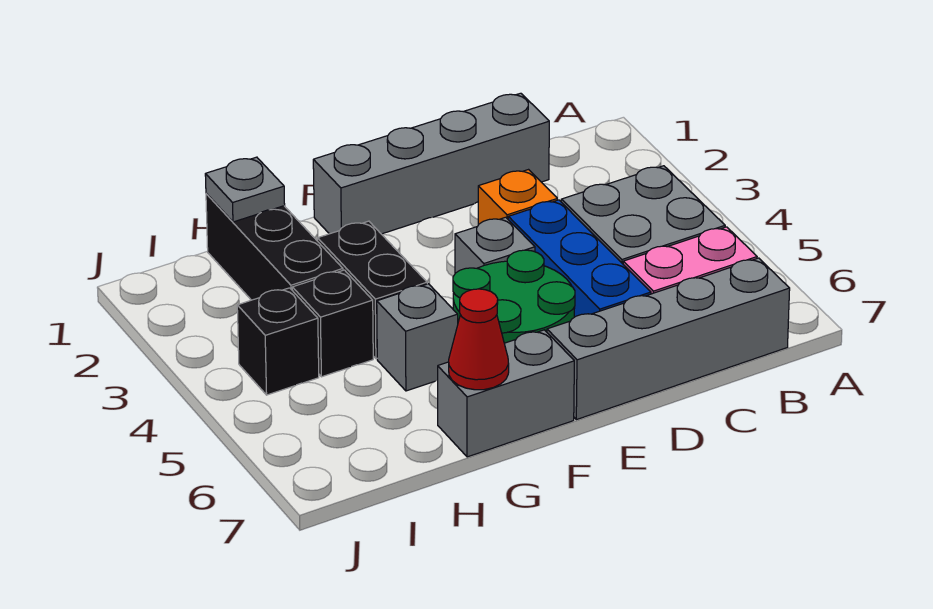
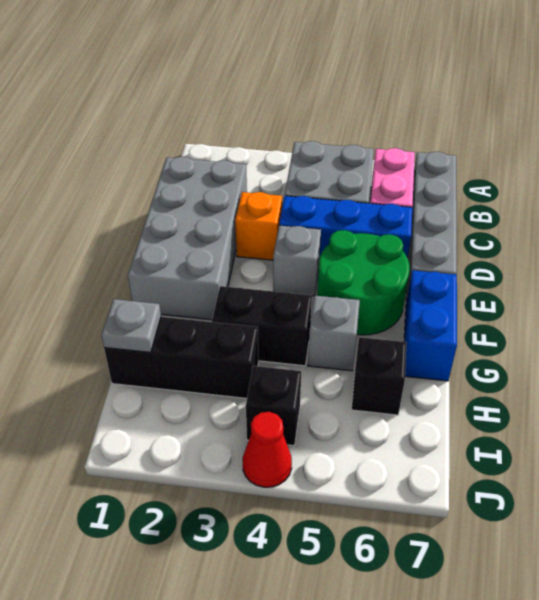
grey brick C1:F1 level 1 -> grey brick C1:F2 level 1
grey brick F7:G7 level 1 -> blue brick F7:G7 level 1
red cone G7 level 2 -> red cone J4 level 1
black brick H4 level 1 -> black brick H6 level 1

